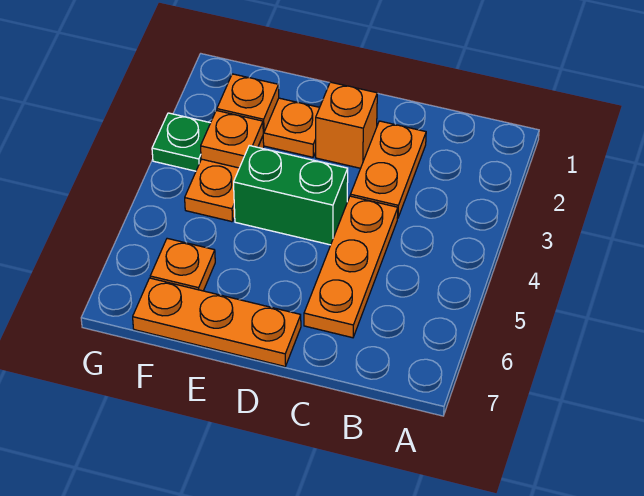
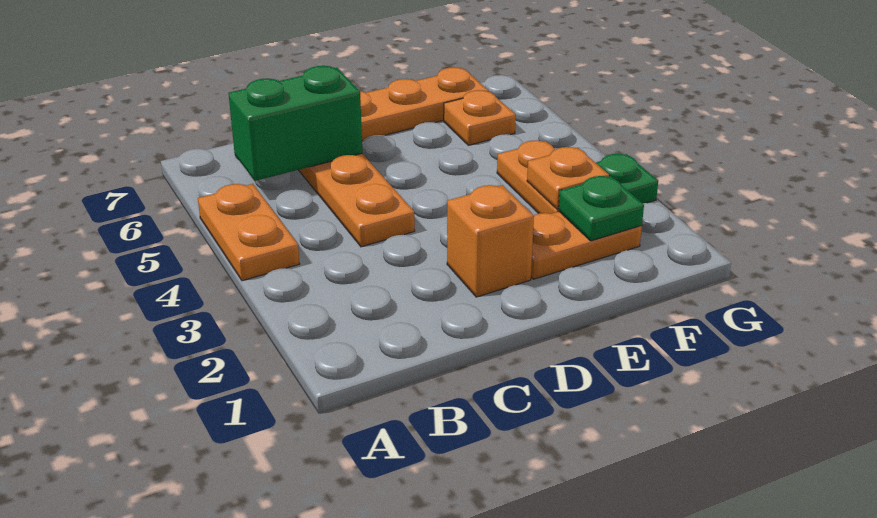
orange plate C2:C3 level 1 -> orange plate A4:A5 level 1
green brick D4:E4 level 1 -> green brick B6:C6 level 2
orange plate F2 level 2 -> green plate F2 level 2

